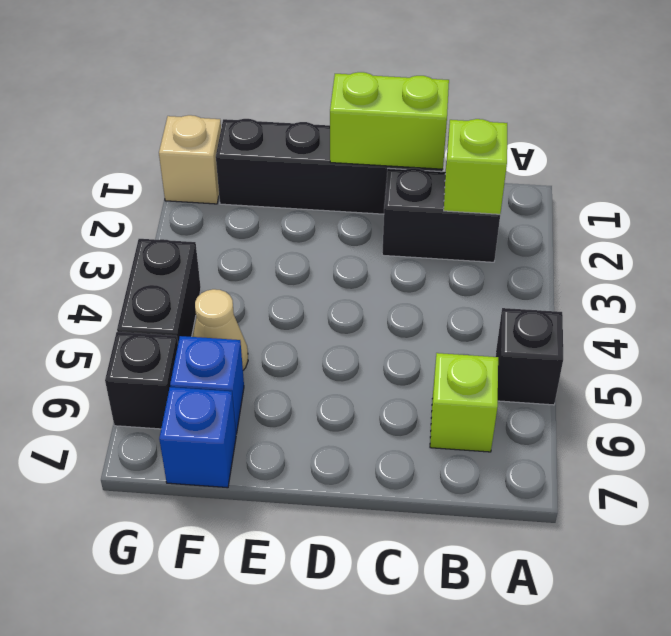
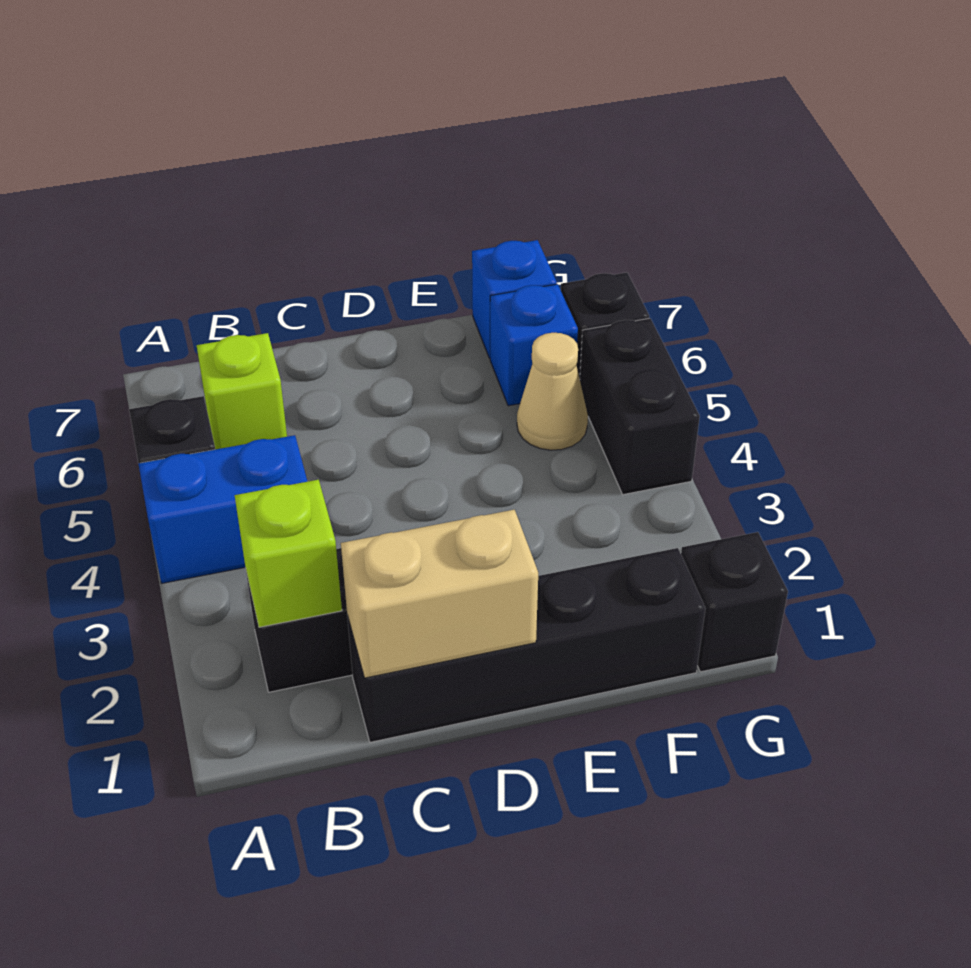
none -> blue brick A4:B4 level 1
lime brick C1:D1 level 2 -> tan brick C1:D1 level 2
tan brick G1 level 1 -> black brick G1 level 1

